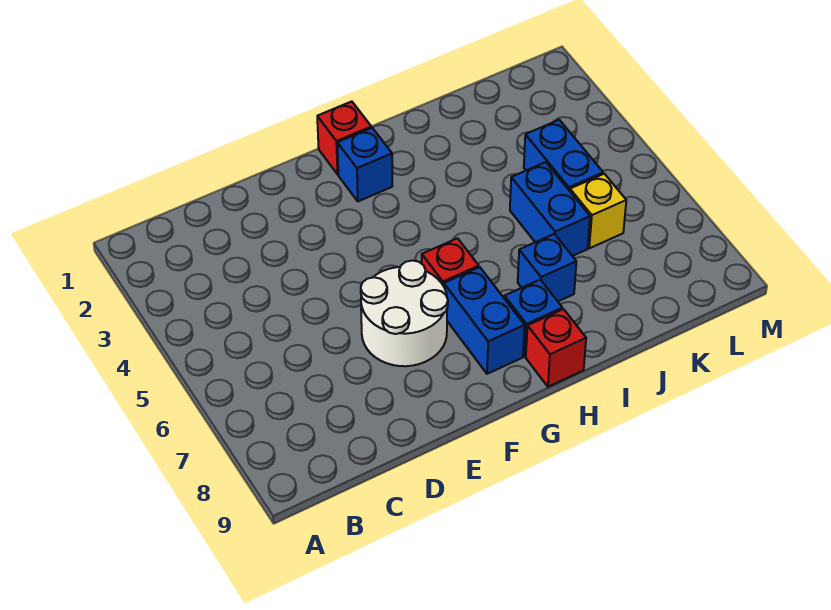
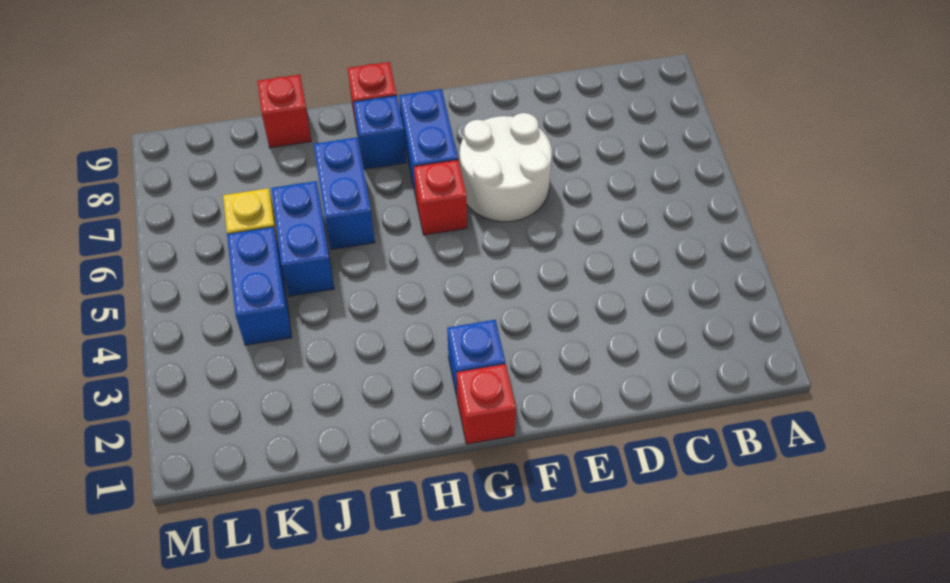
blue brick I7 level 1 -> blue brick I6:I7 level 1
none -> red brick J9 level 1

